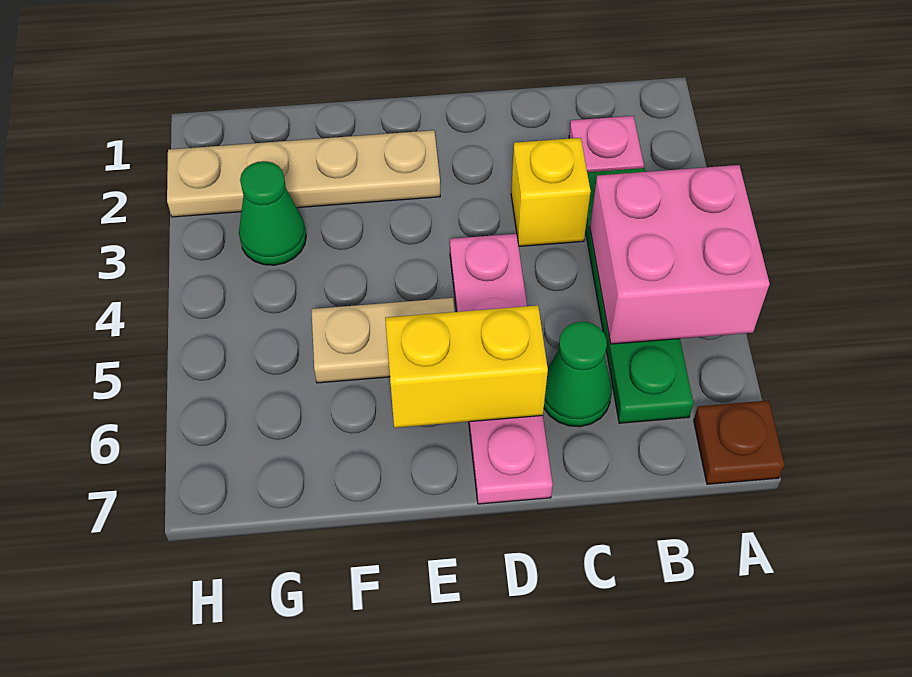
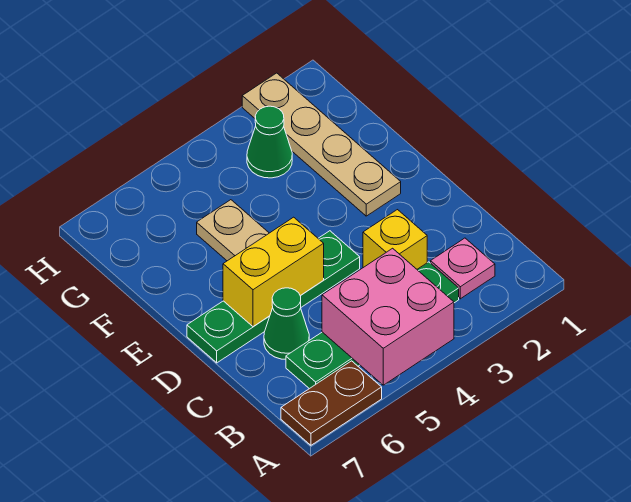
brown plate A7 level 1 -> brown plate A6:A7 level 1
pink plate D4:D7 level 1 -> green plate D4:D7 level 1
yellow brick D6:E6 level 2 -> yellow brick D5:D6 level 2

